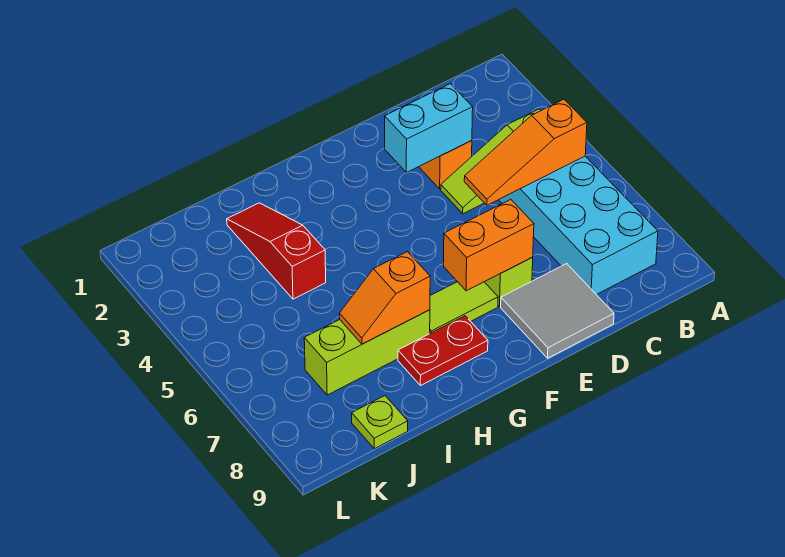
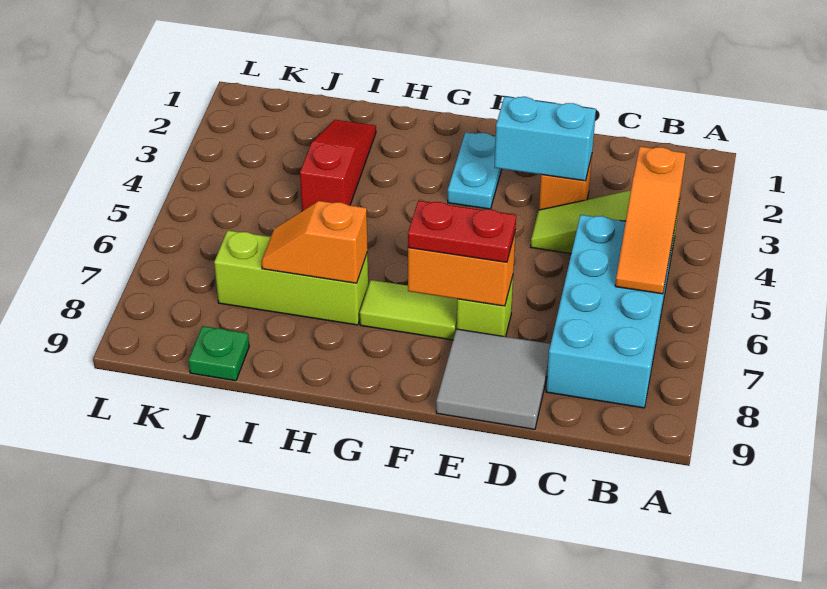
orange slope B5:D5 level 2 top B -> orange slope B4:B6 level 2 top 4
none -> cyan plate F2:F3 level 1
red plate G8:H8 level 1 -> red plate E7:F7 level 3
lime plate J9 level 1 -> green plate J9 level 1

